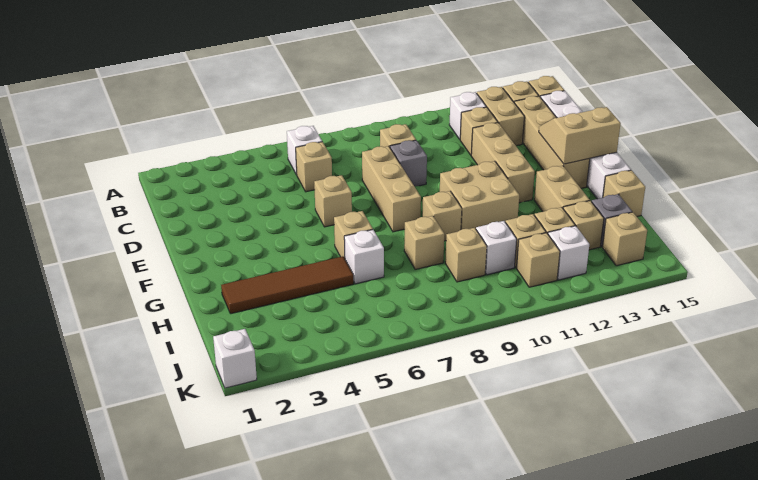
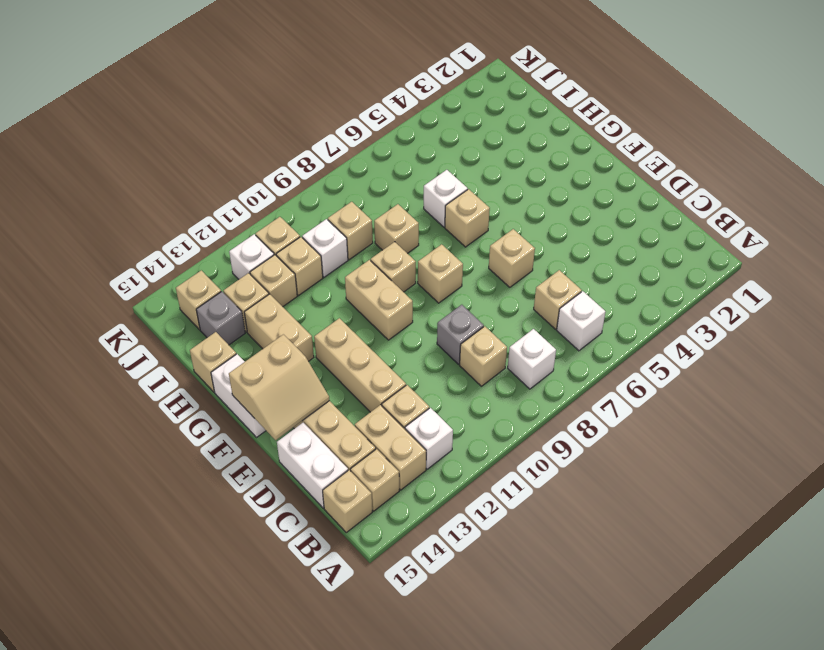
tan brick D8:F8 level 1 -> tan brick F8 level 1
tan brick F10:G11 level 1 -> tan brick F10:G10 level 1
brown tile H2:H5 level 1 -> none
white brick K1 level 1 -> white brick B8 level 1

